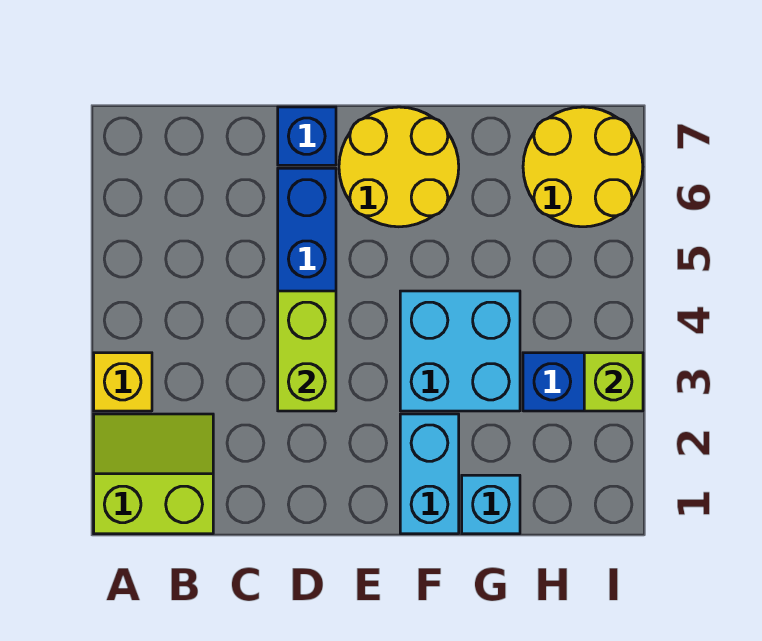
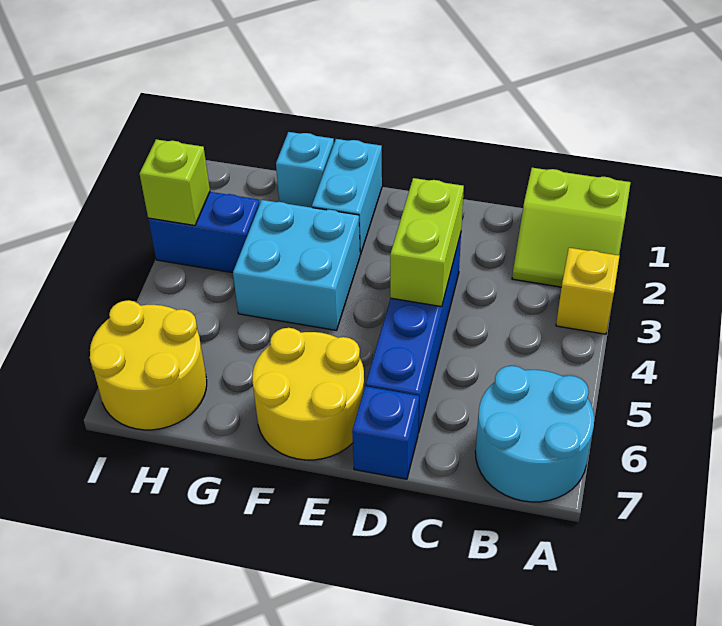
none -> cyan round brick A6:B7 level 1

